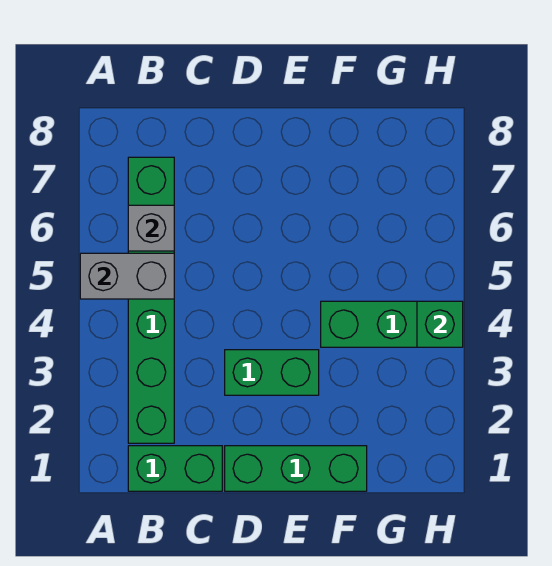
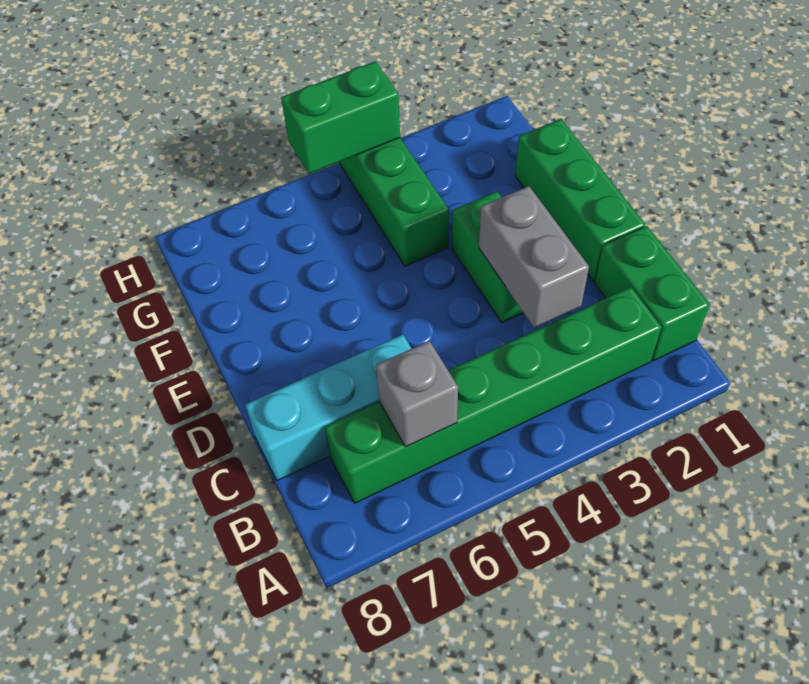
grey brick A5:B5 level 2 -> grey brick C3:D3 level 2
none -> cyan brick C6:C8 level 1
green brick H4 level 2 -> green brick H4:H5 level 2

